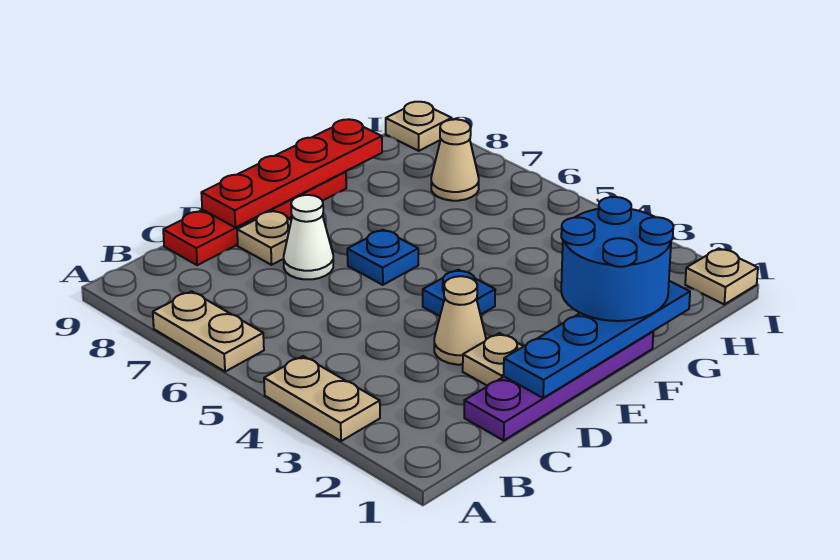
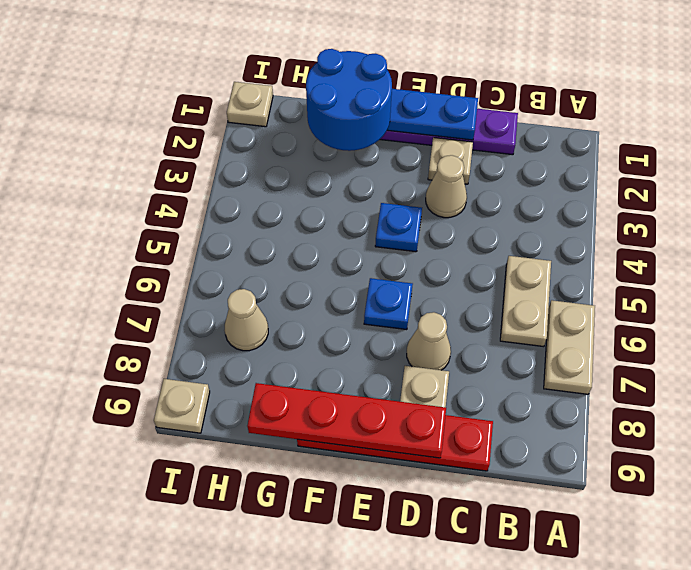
tan plate A3:A4 level 1 -> tan plate B5:B6 level 1
white cone D7 level 1 -> tan cone D7 level 1

